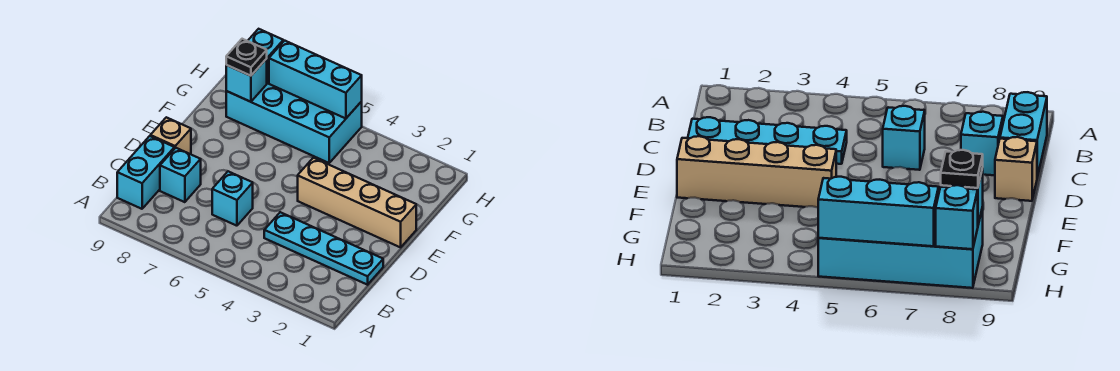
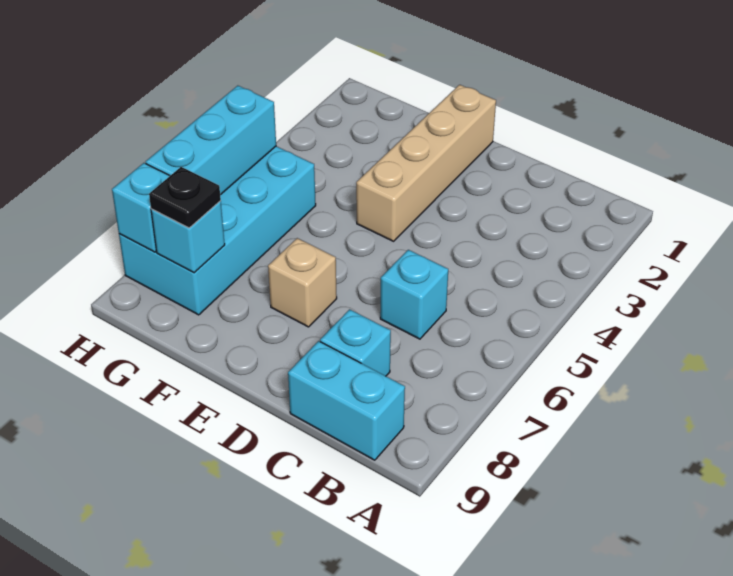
cyan plate C1:C4 level 1 -> none
tan brick D9 level 1 -> tan brick E7 level 1

